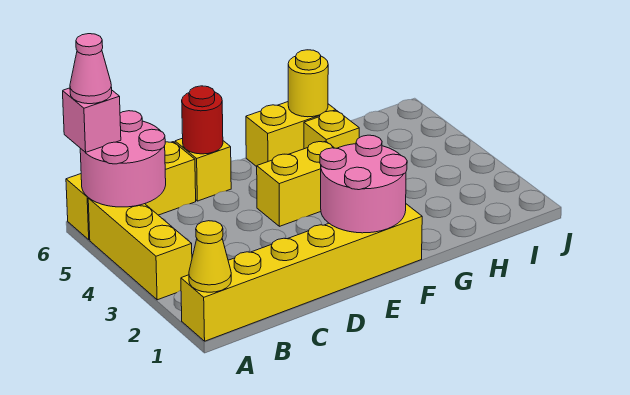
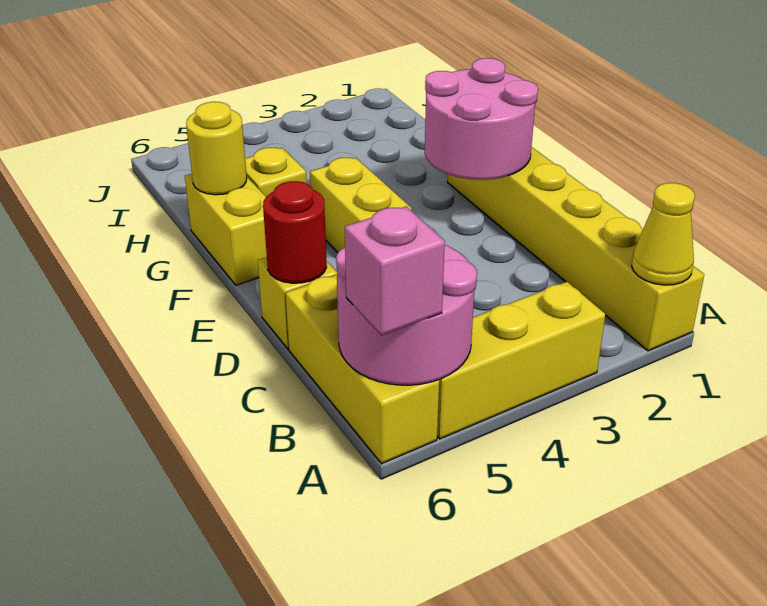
pink cone A6 level 4 -> none

